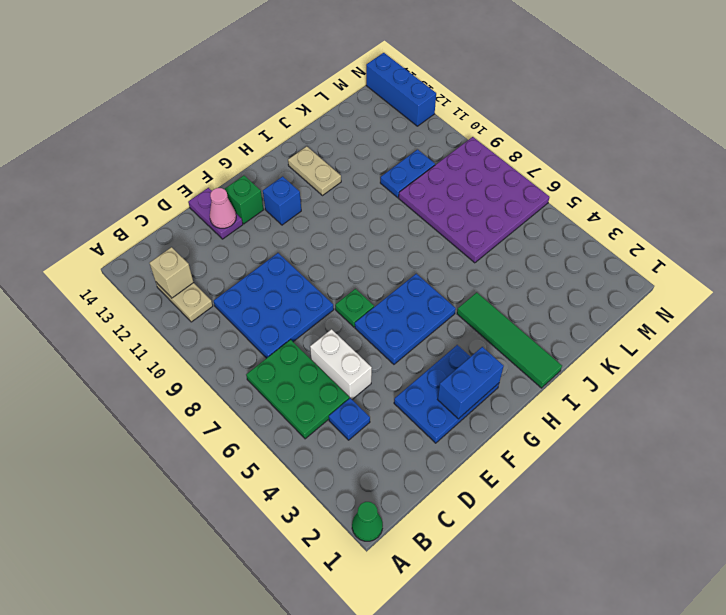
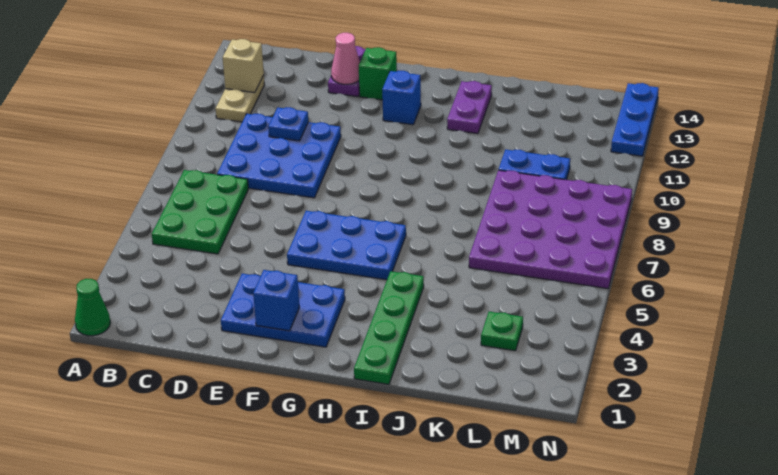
blue plate C4 level 1 -> blue plate D10 level 2
white brick D5:D6 level 1 -> none
blue brick F2:G2 level 2 -> blue brick F2 level 2
green plate F7 level 1 -> green plate L3 level 1
green tile I1:I4 level 1 -> green plate I1:I4 level 1
tan plate I12:I13 level 1 -> purple plate I12:I13 level 1
blue brick N12:N14 level 1 -> blue plate N12:N14 level 1

